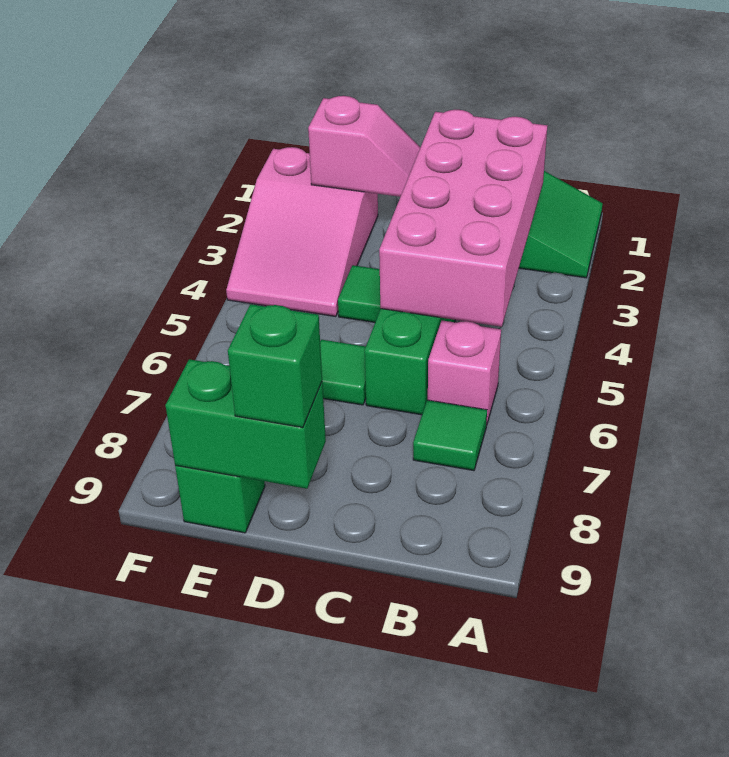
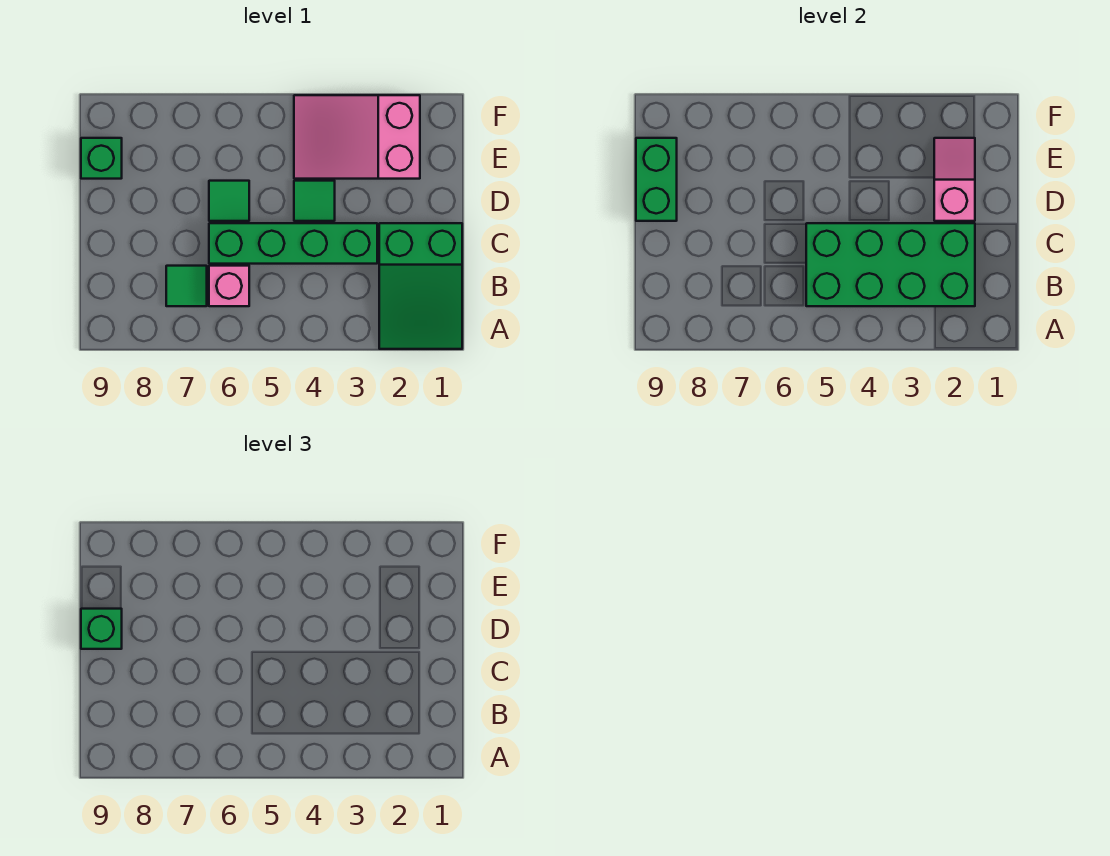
pink brick B2:C5 level 2 -> green brick B2:C5 level 2
pink slope D2:E2 level 2 top E -> pink slope D2:E2 level 2 top D

